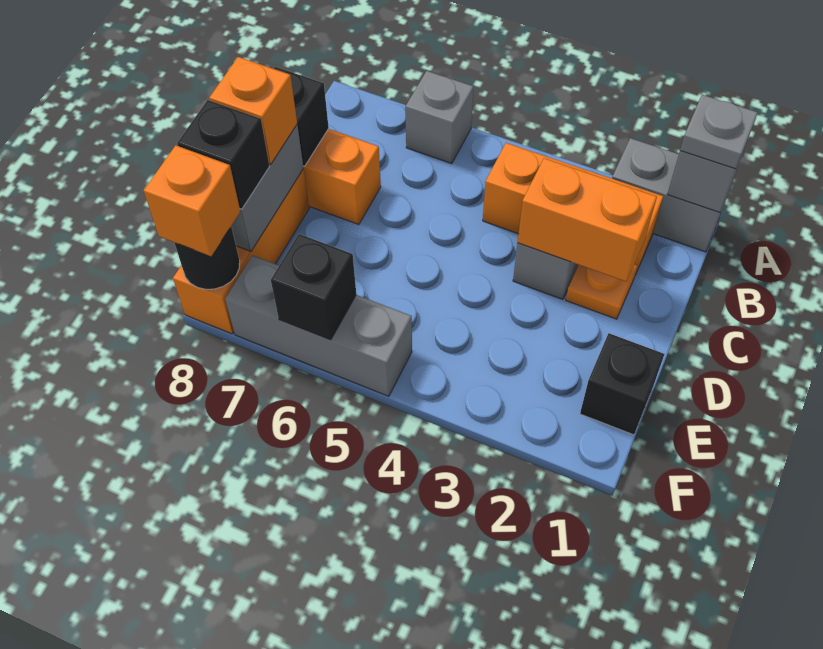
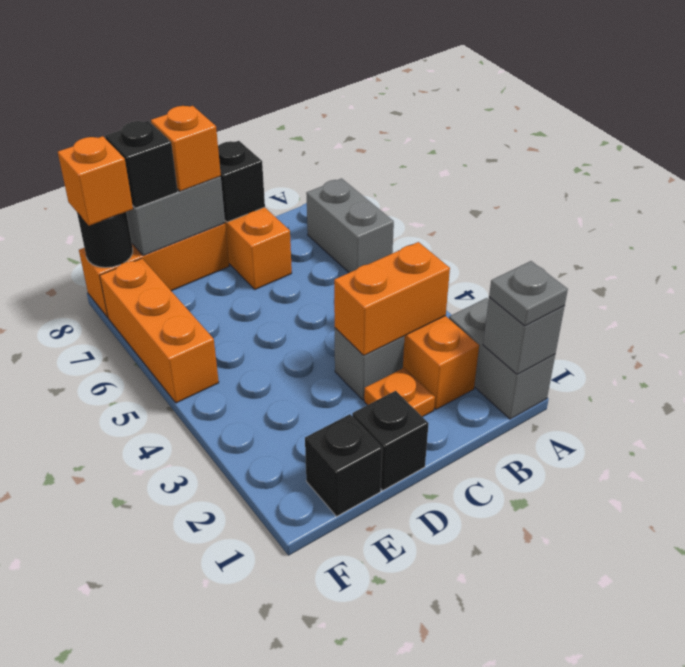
grey brick A6 level 1 -> grey brick A6:A7 level 1
orange brick C2:C3 level 2 -> orange brick B3:C3 level 2
grey brick F5:F7 level 1 -> orange brick F5:F7 level 1
black brick F6 level 2 -> black brick D1 level 1

